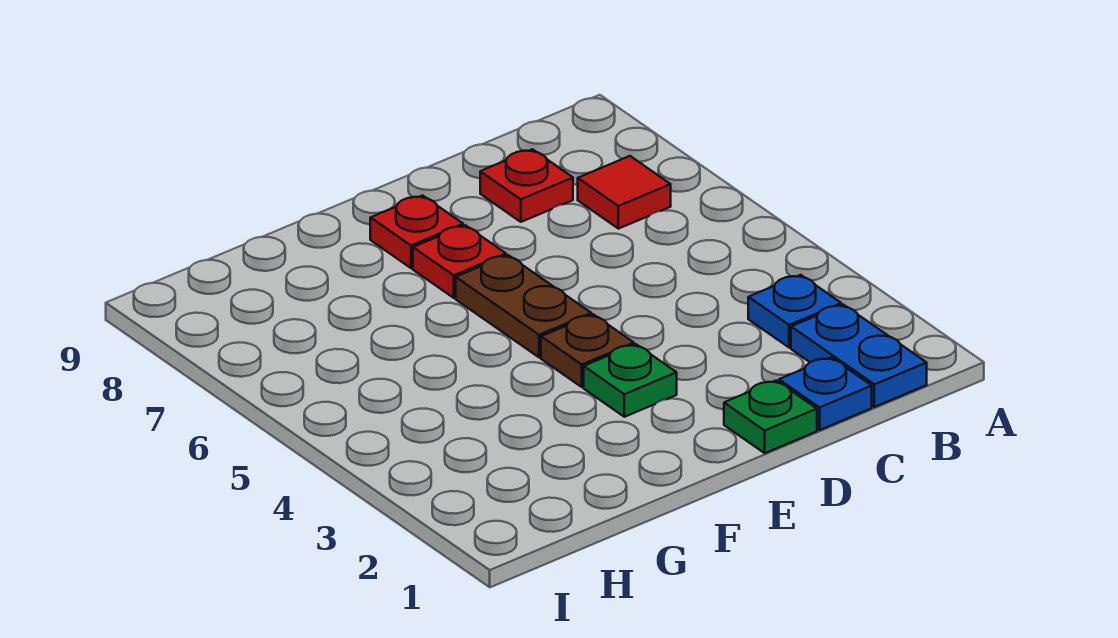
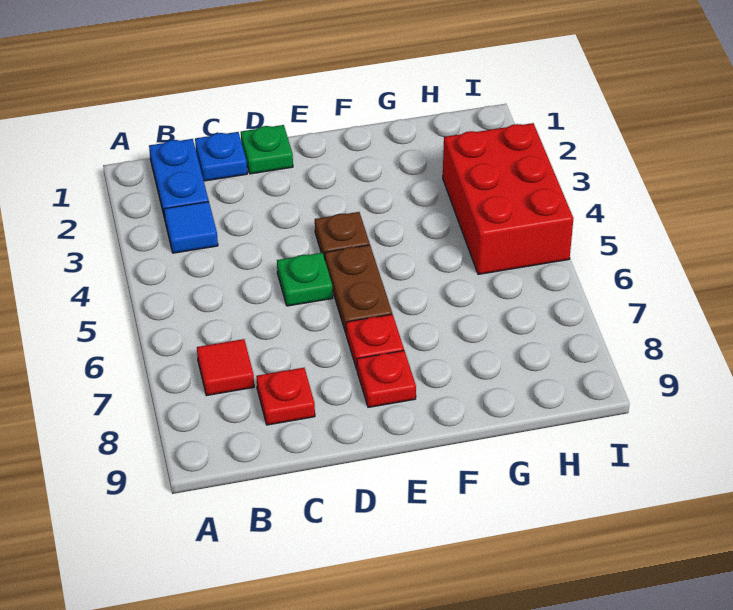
blue plate B3 level 1 -> blue tile B3 level 1
green plate E3 level 1 -> green plate D5 level 1
none -> red brick H3:I5 level 1

